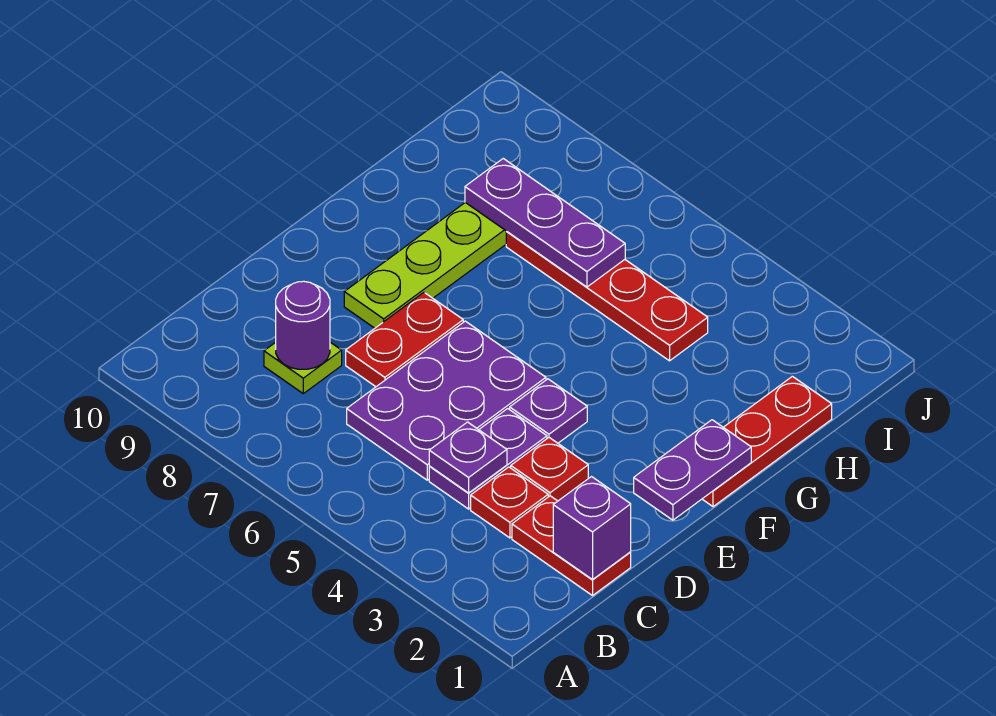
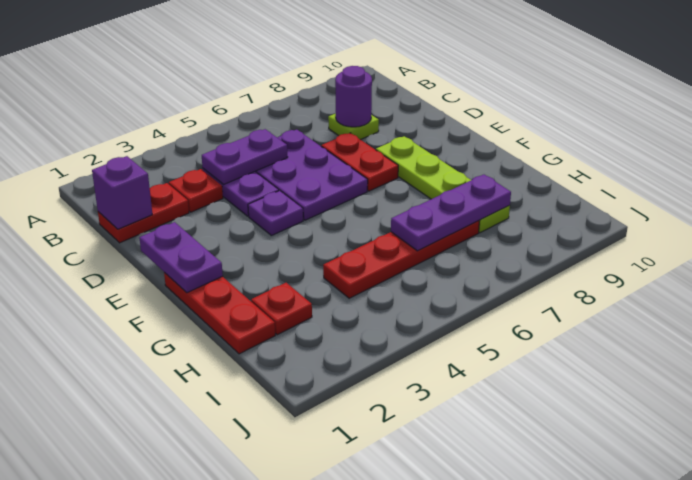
purple plate C4 level 2 -> purple plate C4:C5 level 2
red plate D3 level 1 -> red plate H2 level 1

